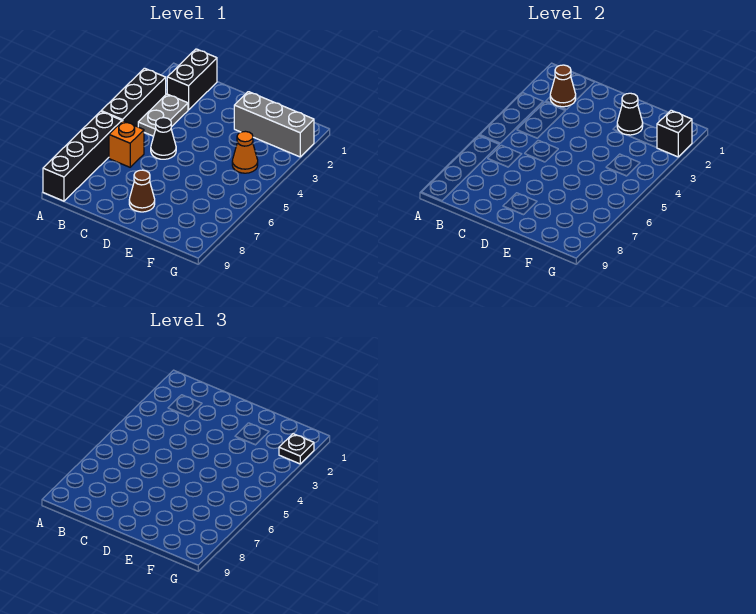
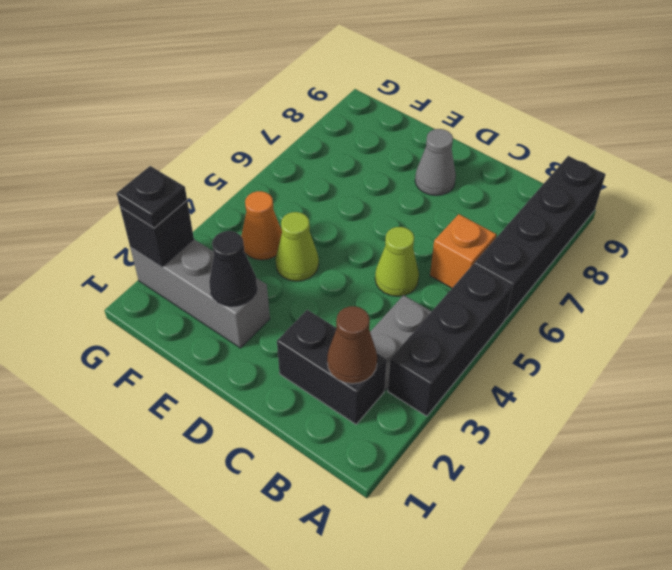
black brick B1:B2 level 1 -> black brick B2:C2 level 1
black cone C5 level 1 -> lime cone C5 level 1
brown cone D8 level 1 -> grey cone D8 level 1
none -> lime cone E4 level 1

